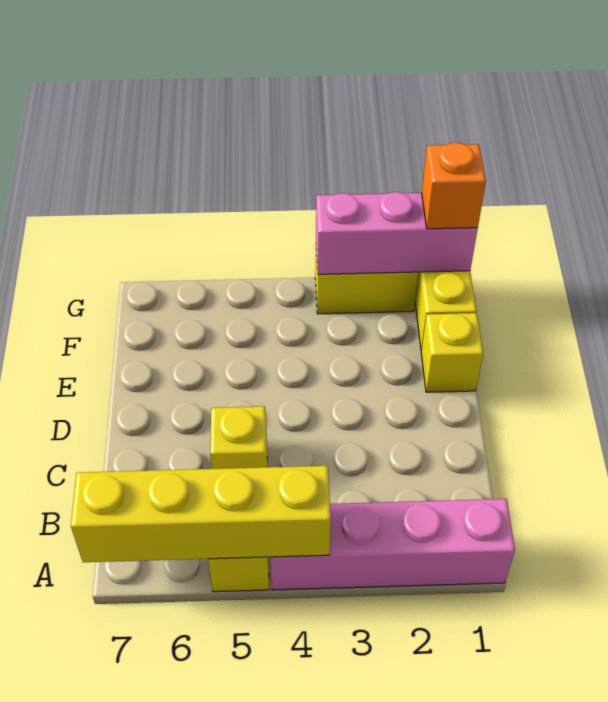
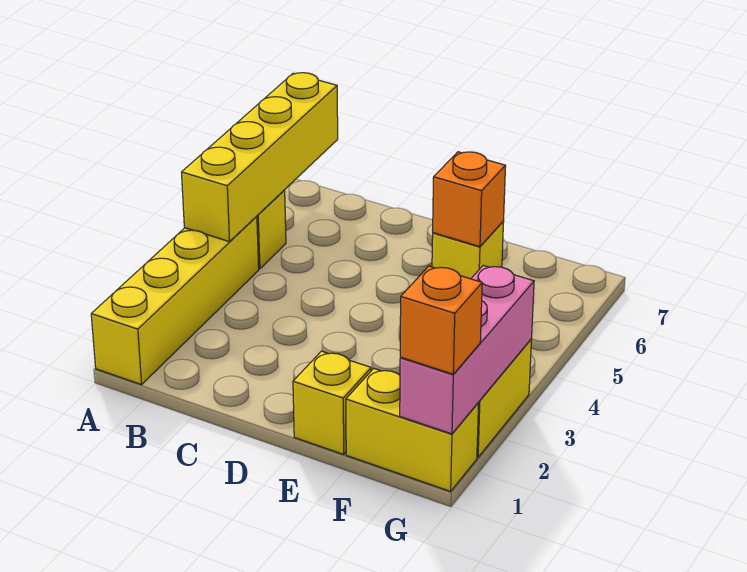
pink brick A1:A4 level 1 -> yellow brick A1:A4 level 1
yellow brick C5 level 1 -> yellow brick E6 level 1
none -> orange brick E6 level 2

